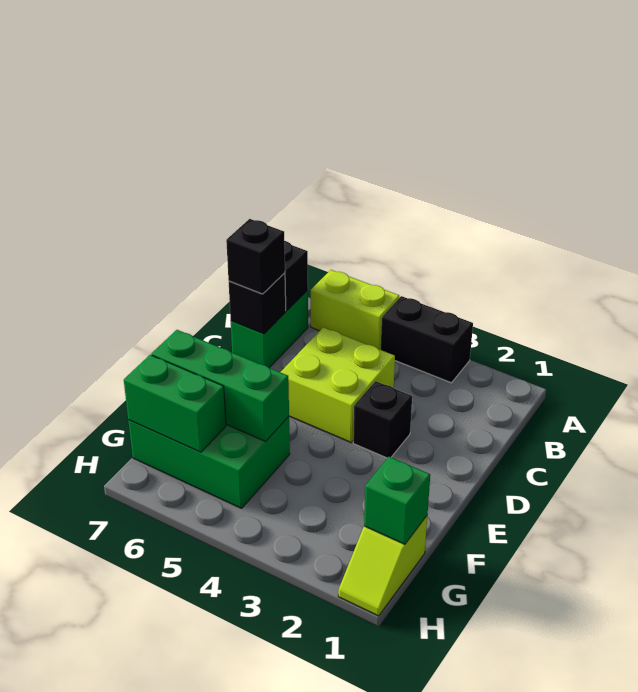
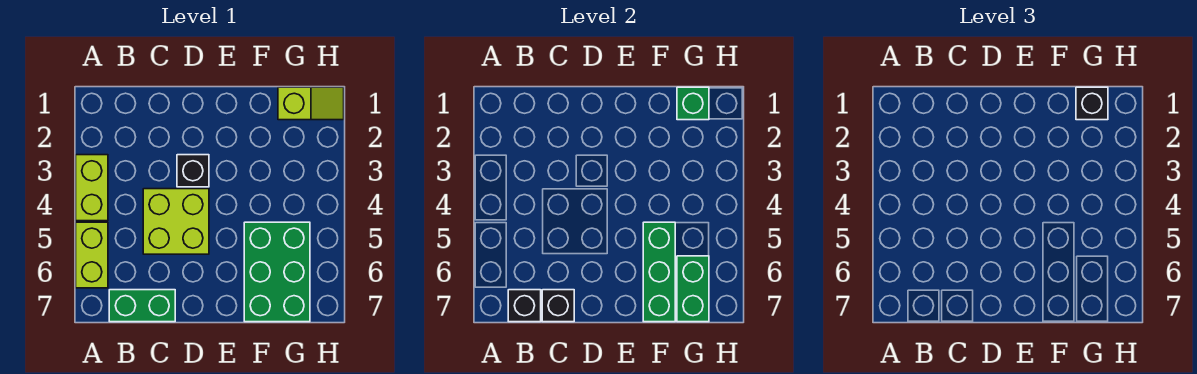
black brick A3:A4 level 1 -> lime brick A3:A4 level 1
black brick C7 level 3 -> black brick G1 level 3

